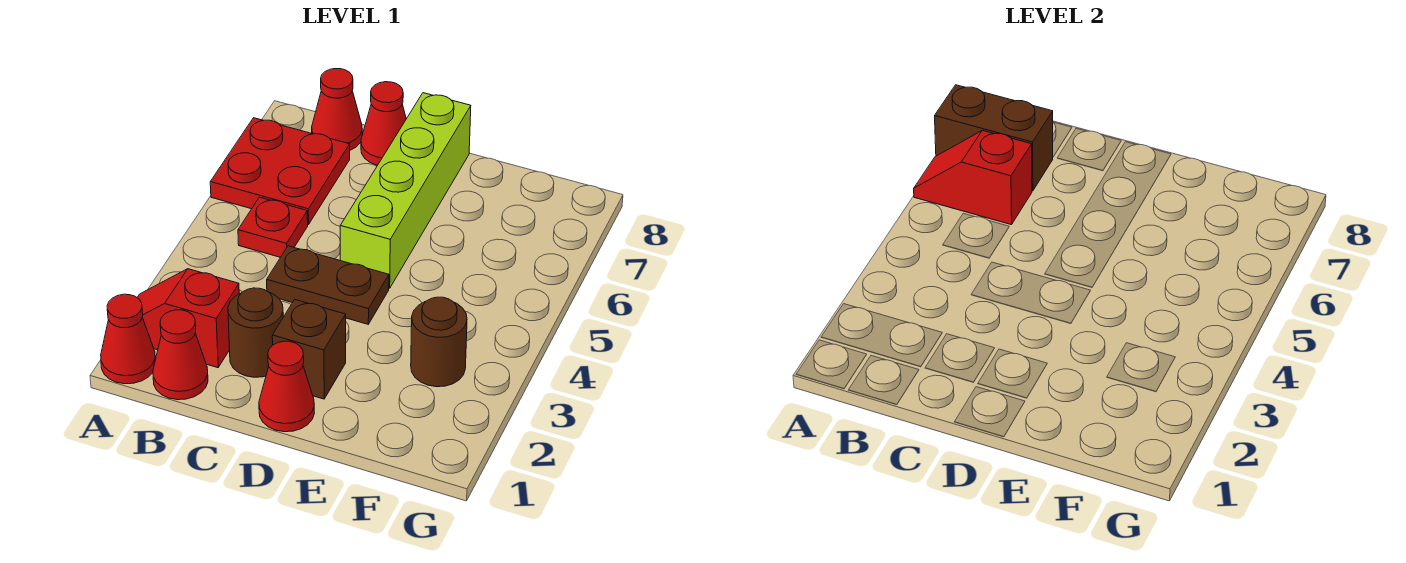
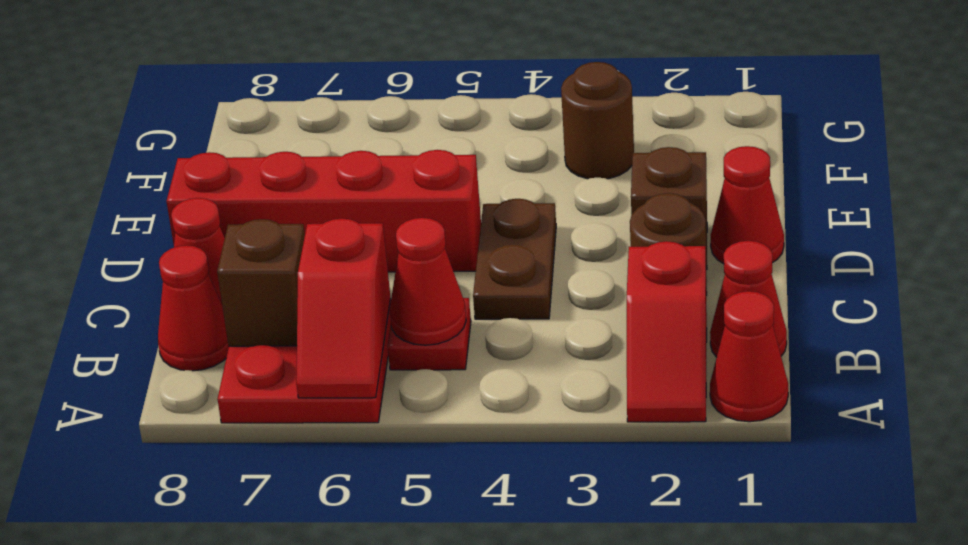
brown brick A7:B7 level 2 -> brown brick B7 level 2
none -> red cone B5 level 2
lime brick D5:D8 level 1 -> red brick D5:D8 level 1

